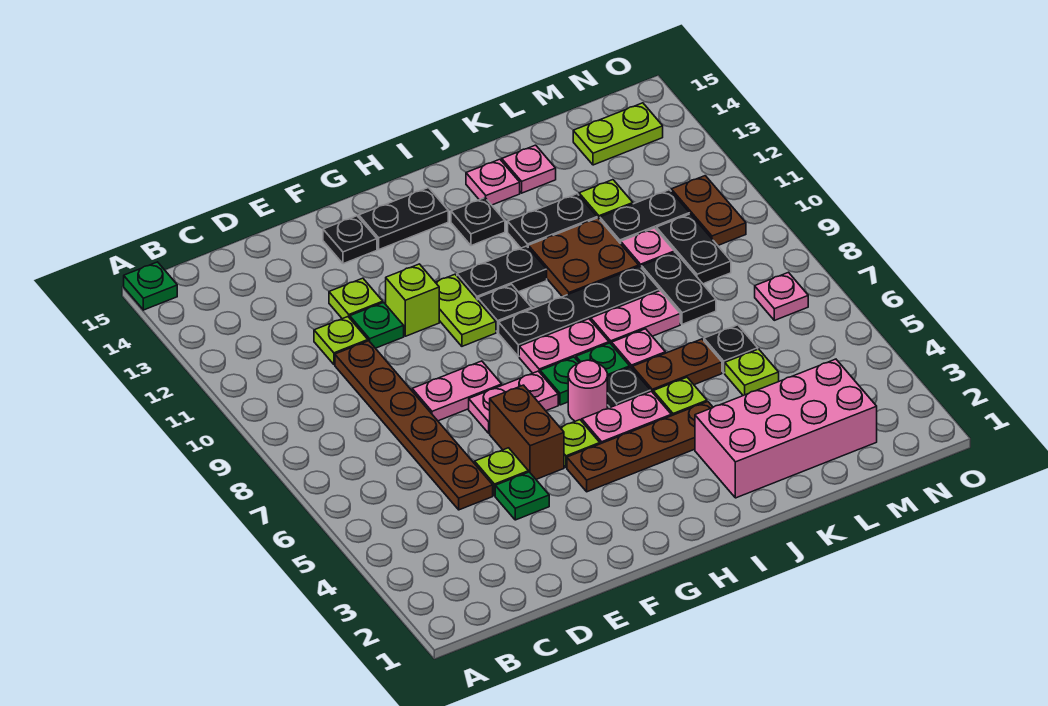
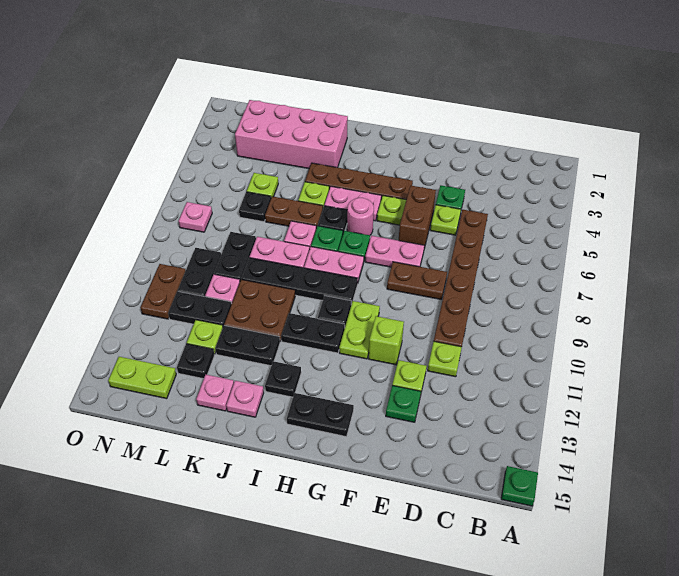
pink plate E8:F8 level 1 -> brown plate E8:F8 level 1
green plate E11 level 1 -> green plate E13 level 1
black plate F14 level 1 -> black plate L13 level 1

